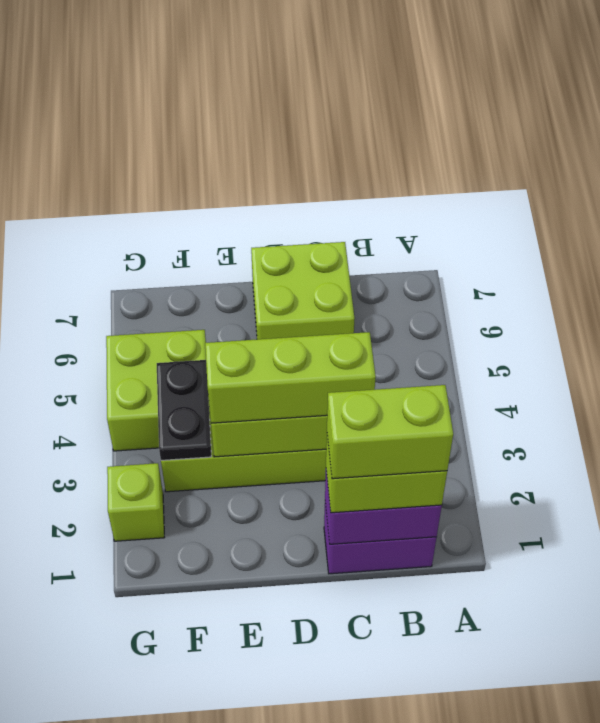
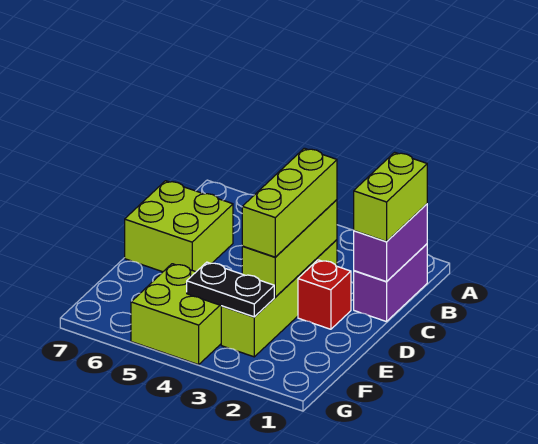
lime brick B1:C1 level 4 -> none
none -> red brick D2 level 1
lime brick G2 level 1 -> none

